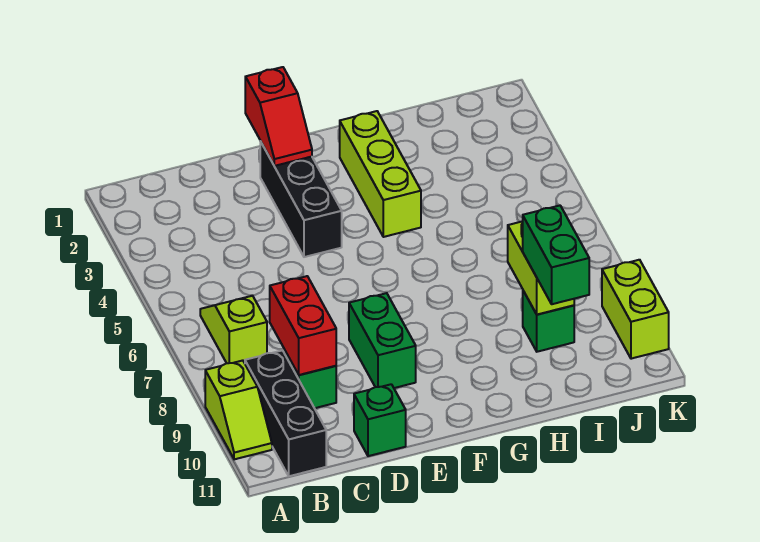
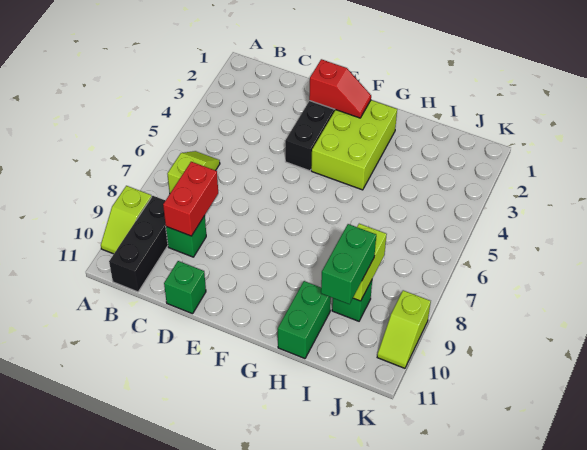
red slope E1:E2 level 2 top 1 -> red slope E2:F2 level 2 top E
green brick E8:E9 level 1 -> green brick H10:H11 level 1
lime brick G2:G4 level 1 -> lime brick F2:G4 level 1
lime brick K9:K10 level 1 -> lime slope K9:K10 level 1 top 9

